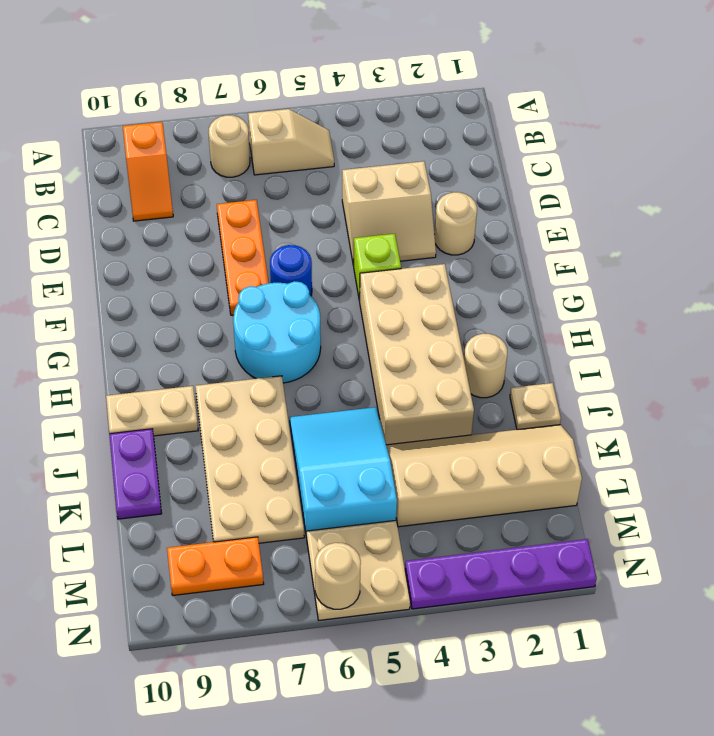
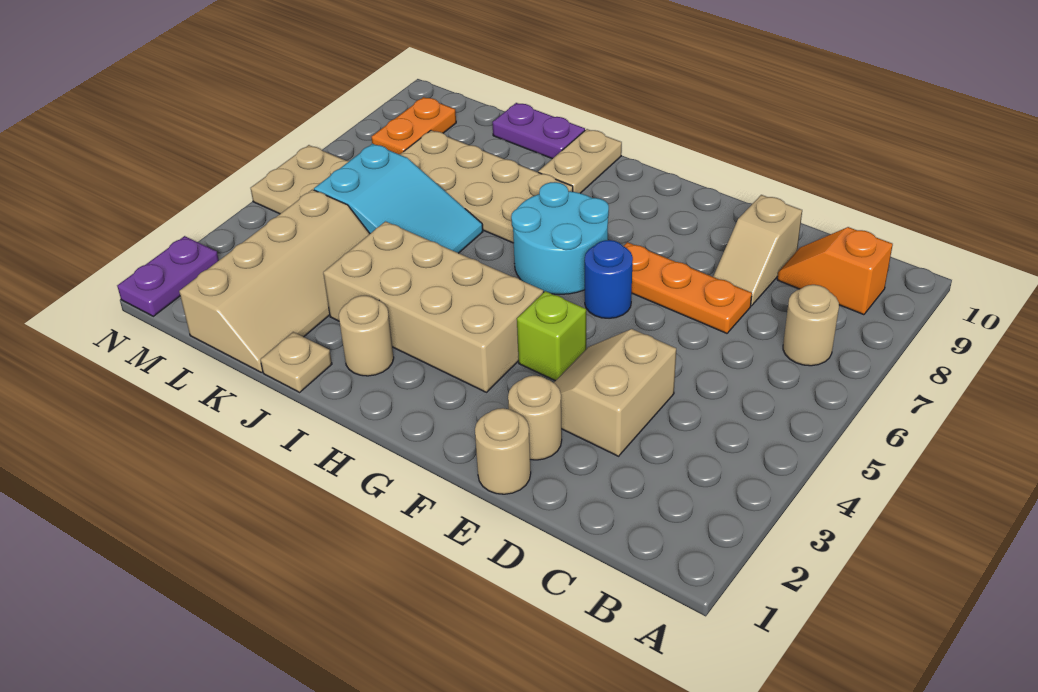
tan slope B5:B6 level 1 top 6 -> tan slope D8:D9 level 1 top 9
purple plate N1:N4 level 1 -> purple plate N1:N2 level 1
tan round brick N6 level 2 -> tan round brick E1 level 1

